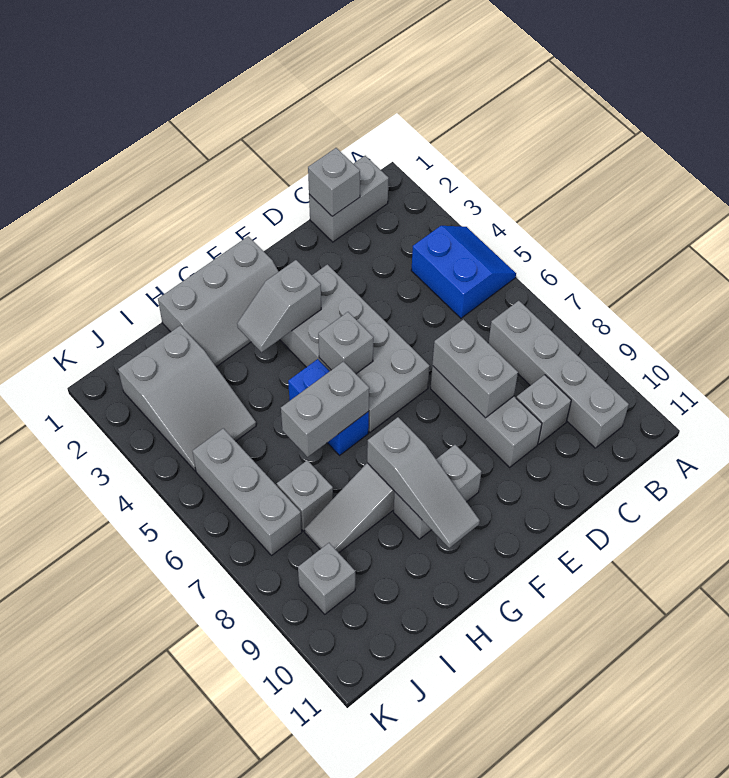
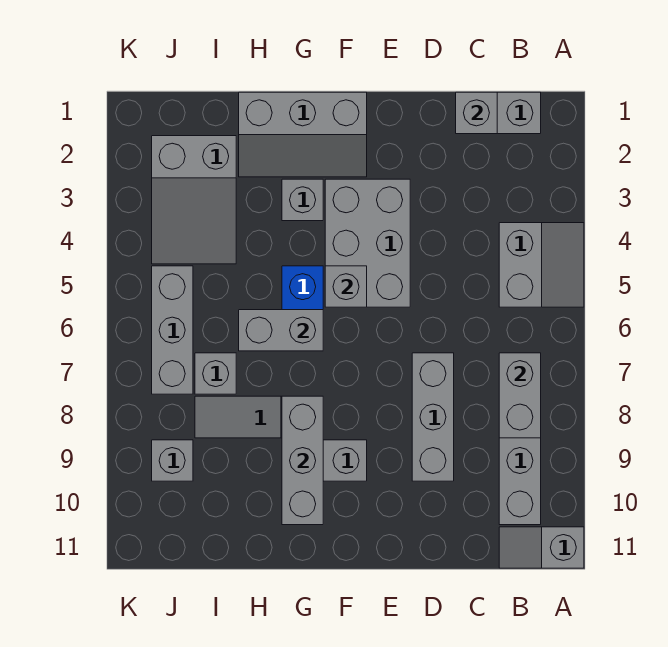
blue slope A4:B5 level 1 top B -> grey slope A4:B5 level 1 top B
grey brick C9 level 1 -> grey brick G3 level 1
grey brick D7:D8 level 2 -> grey brick B7:B8 level 2
grey brick E3:F6 level 1 -> grey brick E3:F5 level 1
grey slope F3:G3 level 2 top F -> grey slope A11:B11 level 1 top A
grey slope G8:G10 level 2 top 8 -> grey brick G8:G10 level 2

